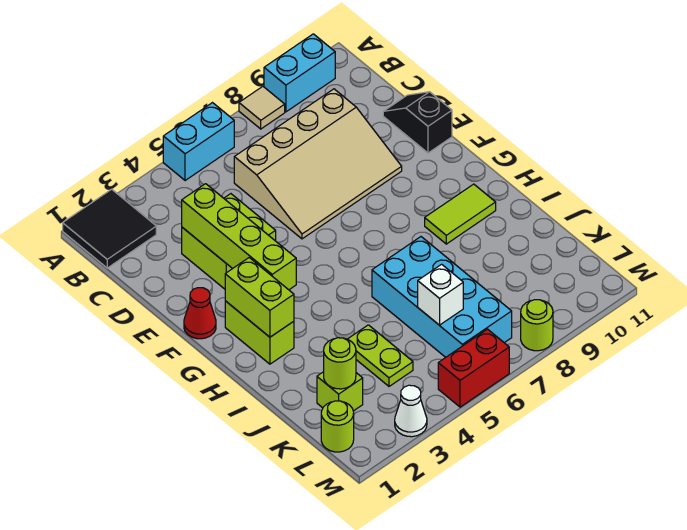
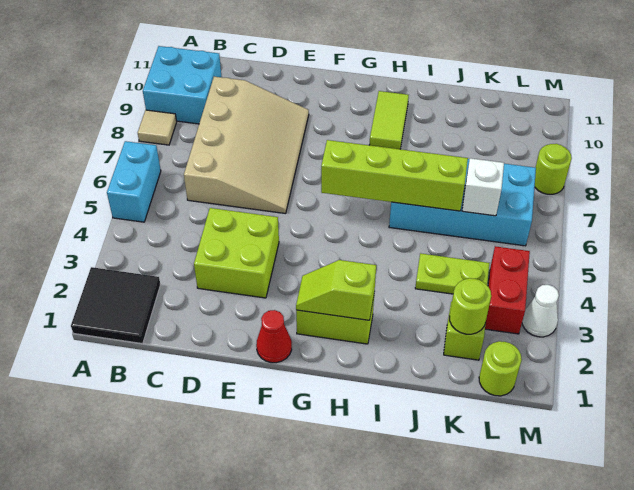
cyan brick A9:A10 level 1 -> cyan brick A9:B10 level 1
lime brick D3:G3 level 2 -> lime brick G6:J6 level 2
black slope D11:E11 level 1 top E -> none
lime brick G2:H2 level 2 -> lime slope G2:H2 level 2 top H
red brick M5:M6 level 1 -> red brick L3:L4 level 1

